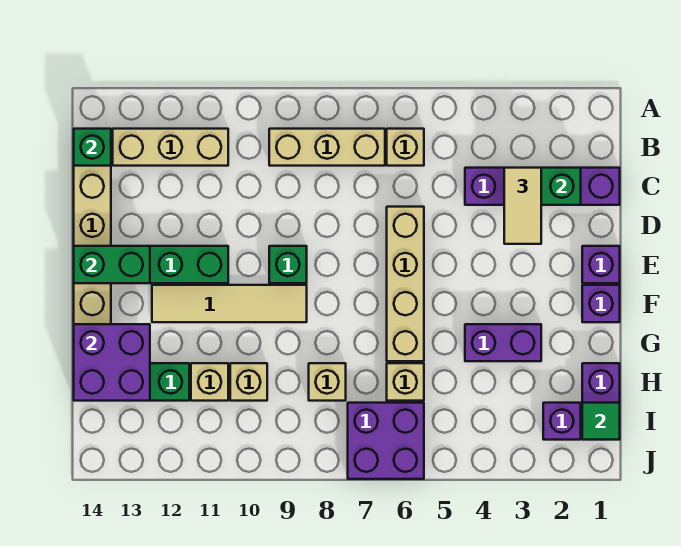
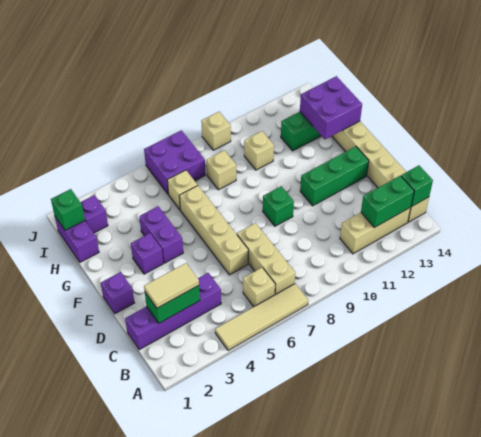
tan brick B7:B9 level 1 -> tan brick B7:D7 level 1
tan tile C3:D3 level 3 -> tan tile C2:C3 level 3
green brick E13:E14 level 2 -> green brick B12:B13 level 2
purple brick F1 level 1 -> purple brick F3 level 1
tan tile F9:F12 level 1 -> tan tile A4:A7 level 1
purple brick G3:G4 level 1 -> purple brick F4:G4 level 1
tan brick H11 level 1 -> tan brick J9 level 1
green tile I1 level 2 -> green brick I1 level 2

